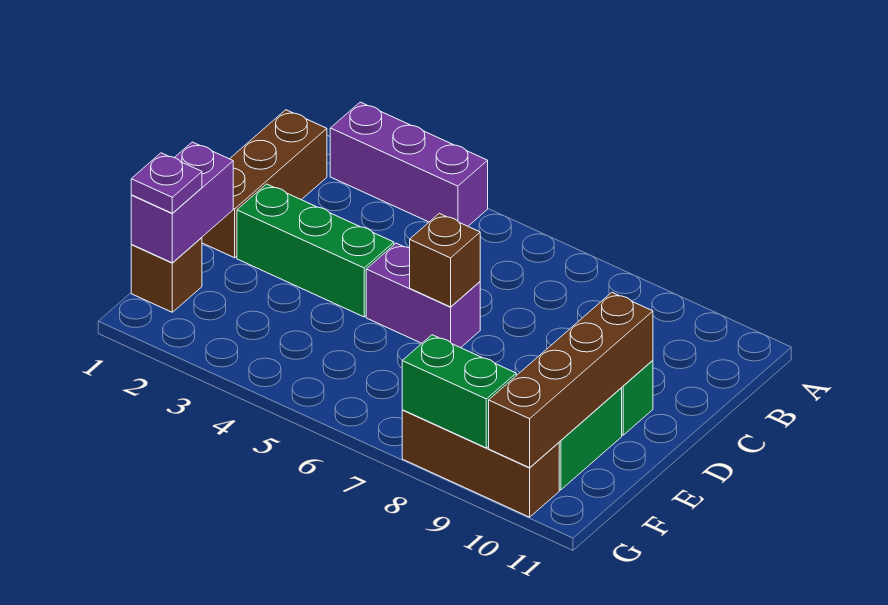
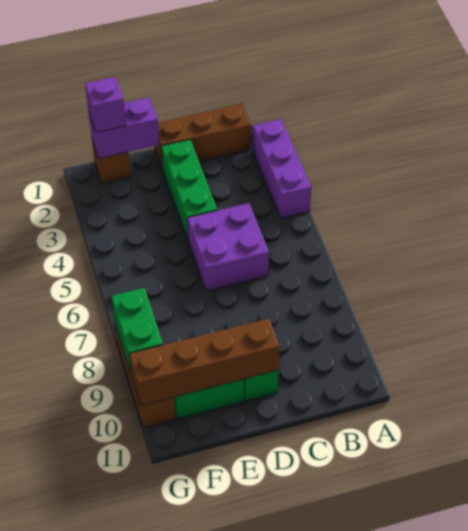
purple brick D5:D6 level 1 -> purple brick C5:D6 level 1
brown brick D6 level 2 -> none
purple plate F1 level 3 -> purple brick F1 level 3

